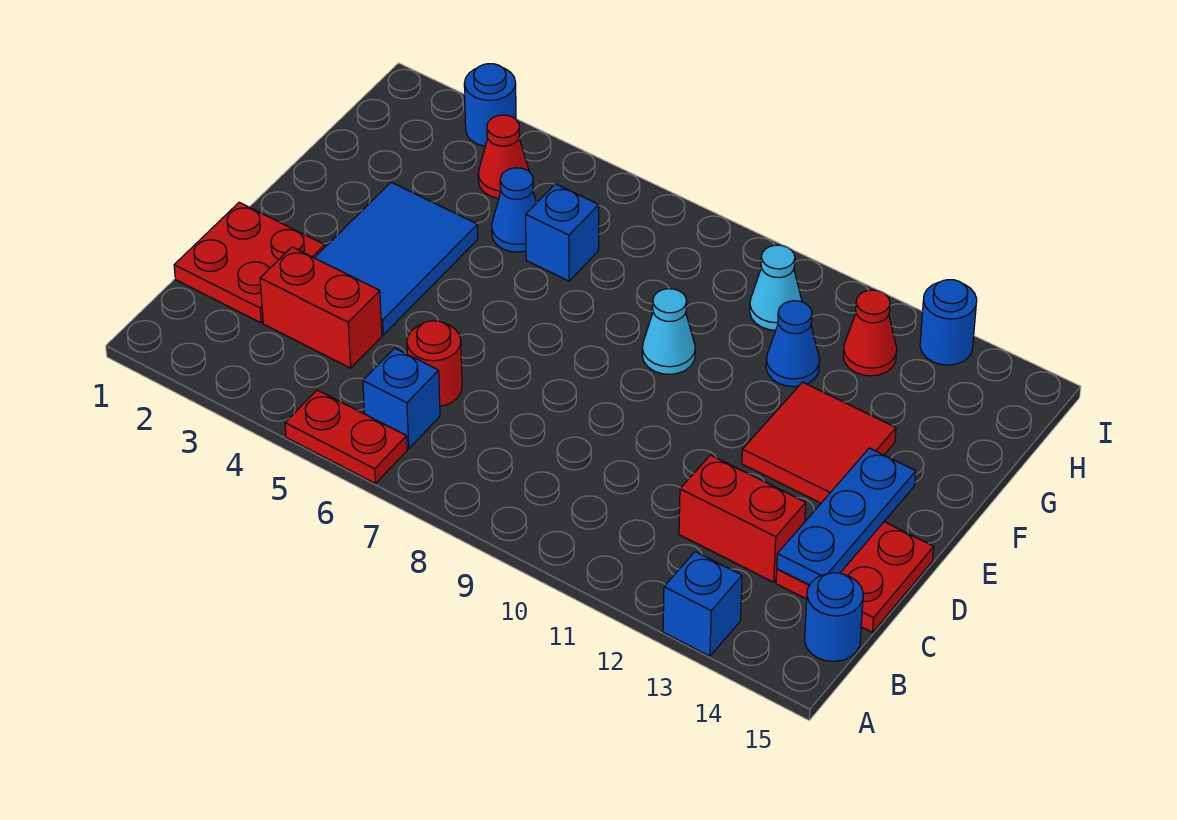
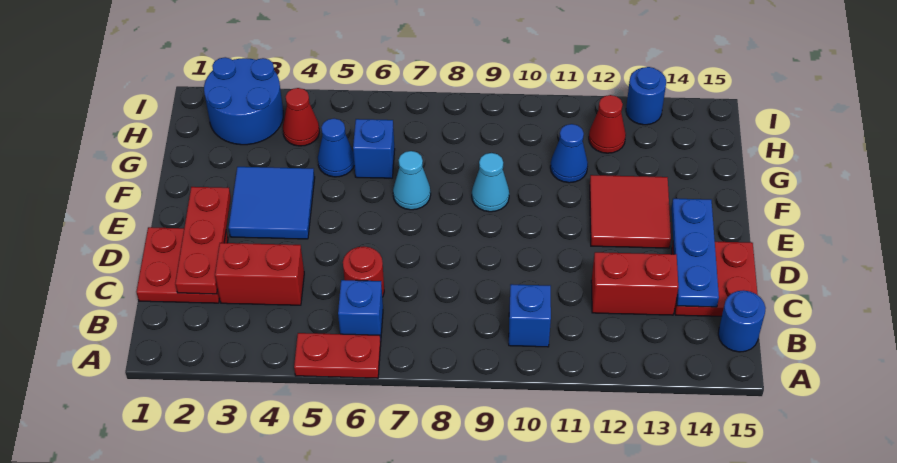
blue brick A13 level 1 -> blue brick B10 level 1
none -> red plate C2:E2 level 2
blue tile D3:F4 level 1 -> blue tile E3:F4 level 1
cyan cone H10 level 1 -> cyan cone F7 level 1
blue round brick I3 level 1 -> blue round brick H2:I3 level 1

